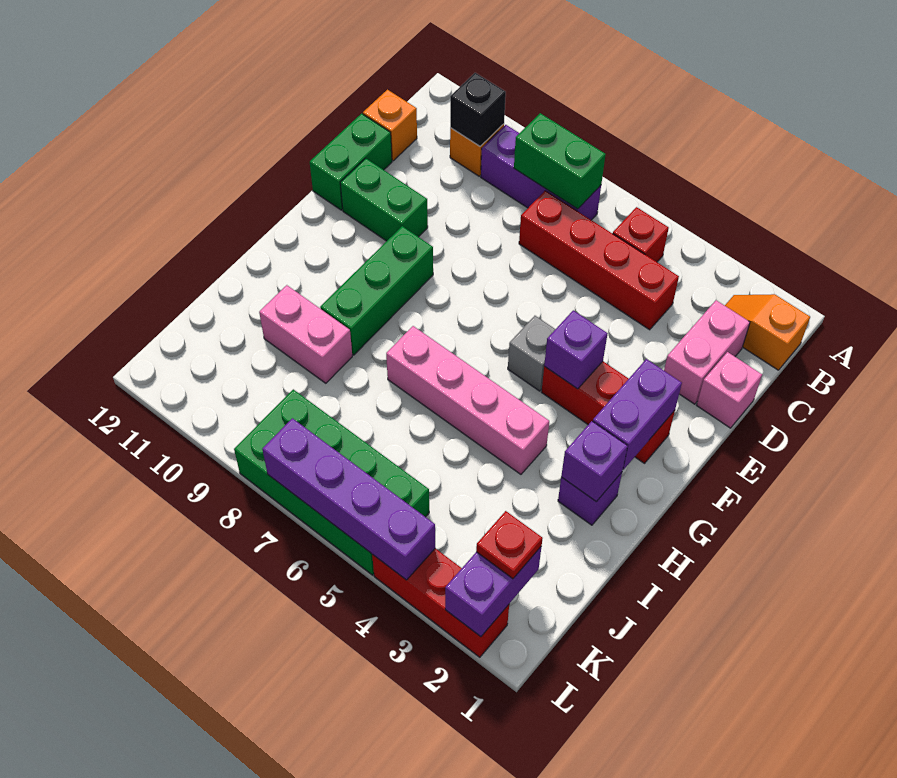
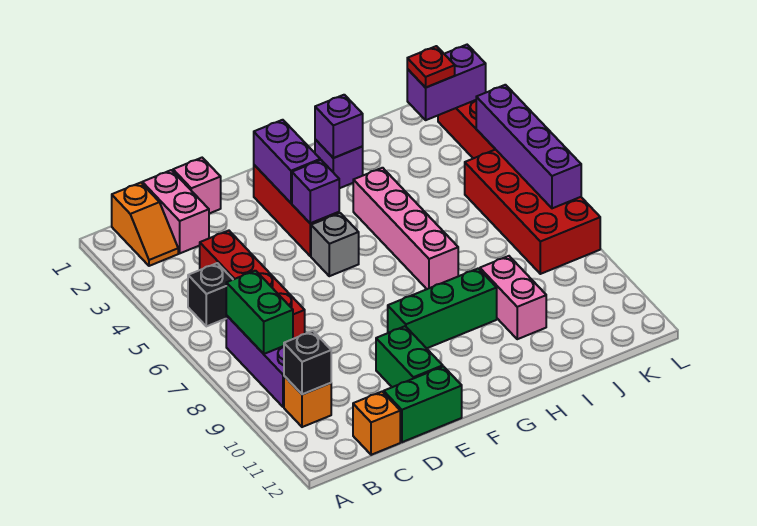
red brick B5 level 1 -> black brick B5 level 1
pink brick C2:D2 level 1 -> pink brick C1:C2 level 1
purple brick F2:G2 level 2 -> purple brick F2:F3 level 2
green brick K5:L8 level 1 -> red brick K5:L8 level 1

